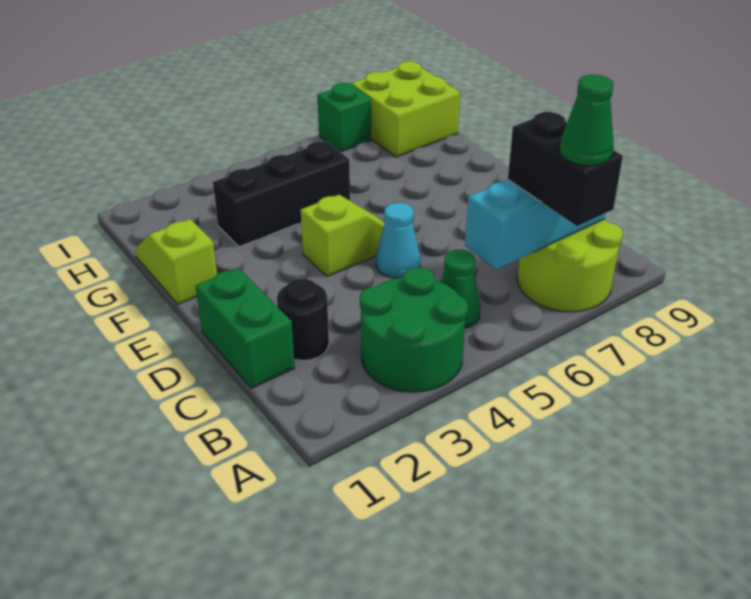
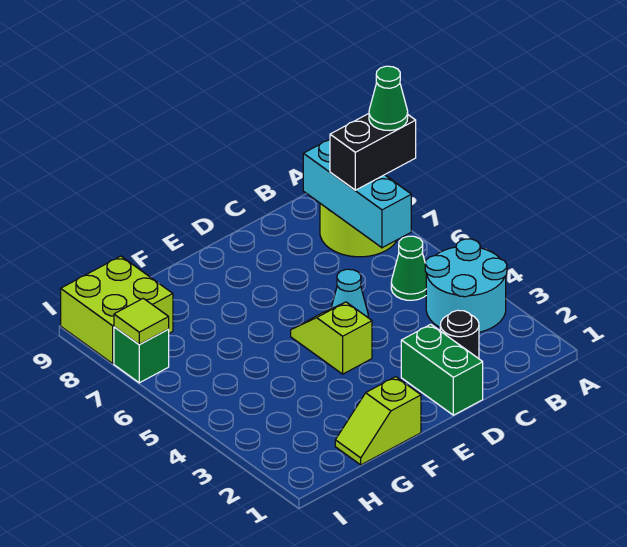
green round brick A3:B4 level 1 -> cyan round brick A3:B4 level 1
green brick C1:D1 level 1 -> green brick D1:D2 level 1
black brick G3:G5 level 1 -> none
none -> lime tile I7 level 2

